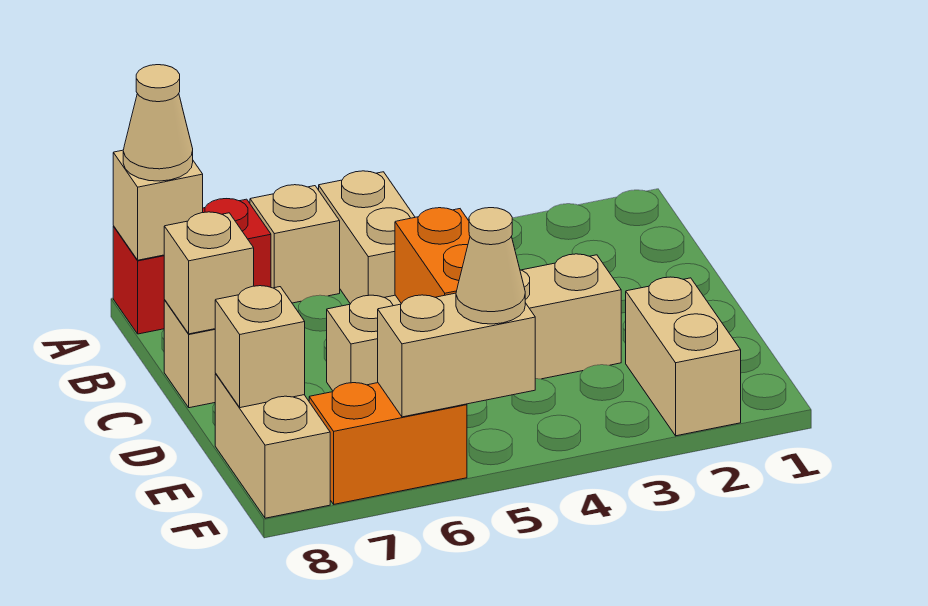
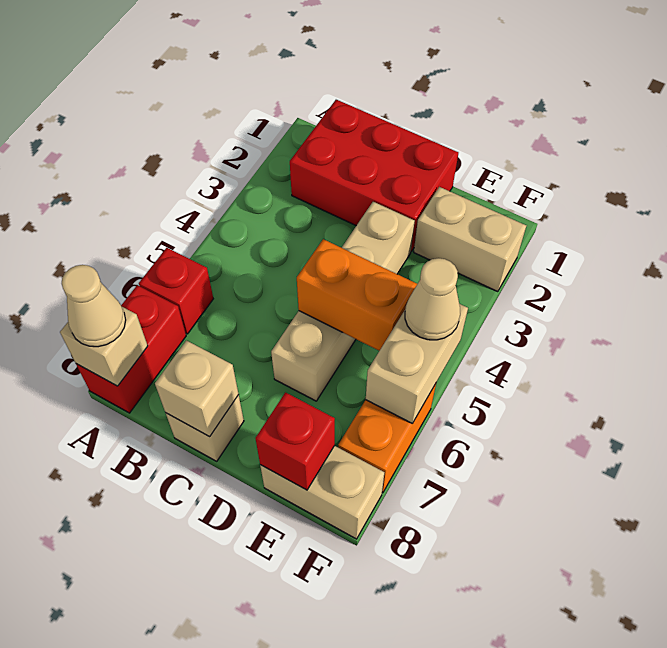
tan brick A5:B5 level 1 -> none
tan brick A6 level 1 -> red brick A6 level 1
none -> red brick B1:D2 level 1
tan brick E8 level 2 -> red brick E8 level 2

